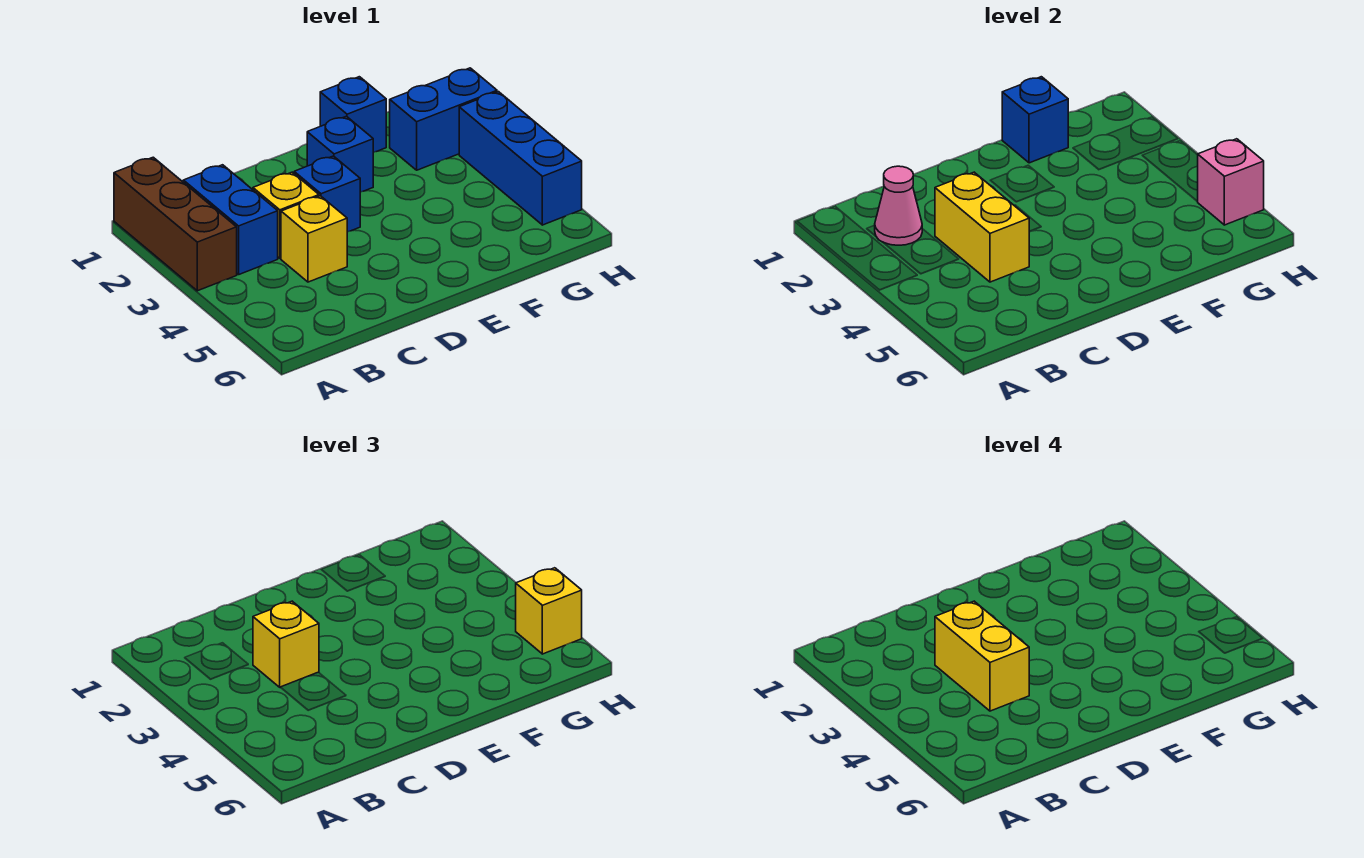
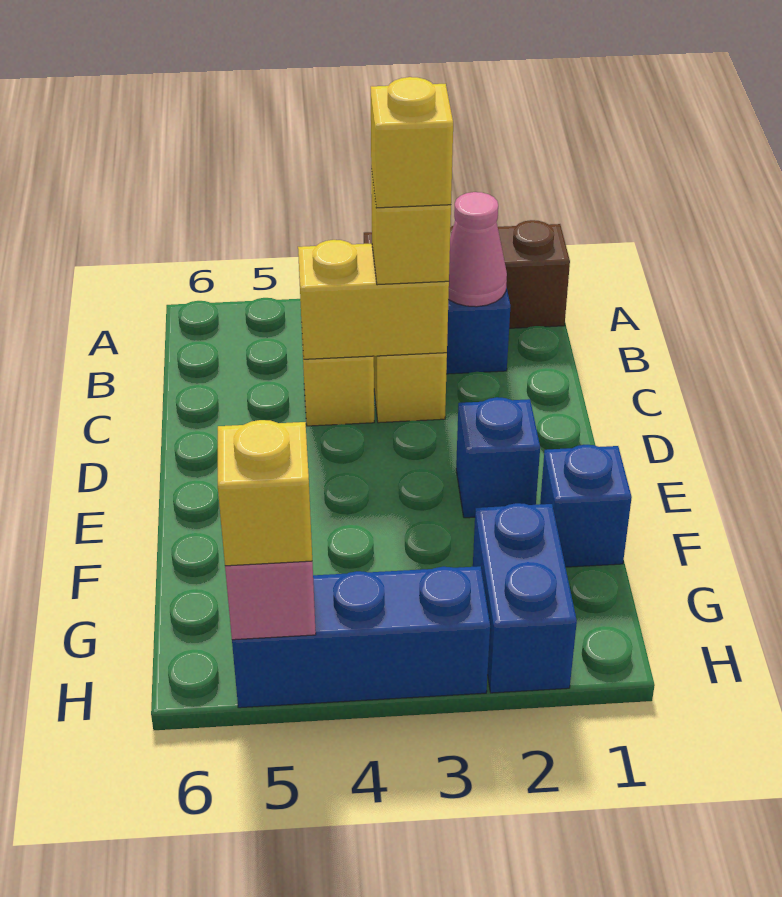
yellow brick C3:C4 level 4 -> yellow brick C3 level 4
blue brick D3 level 1 -> none
blue brick F1 level 2 -> none

